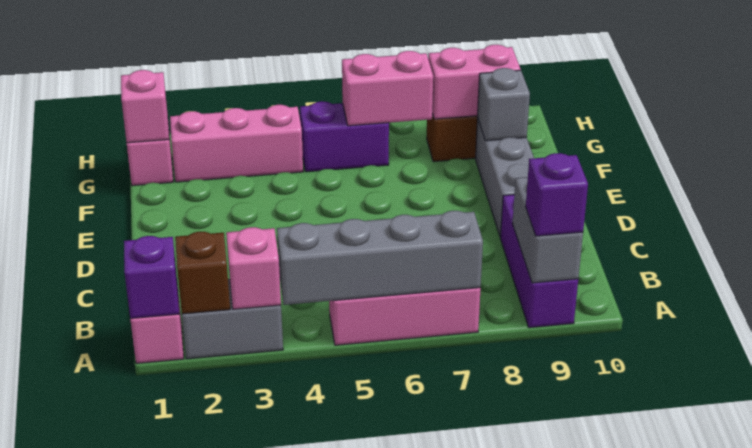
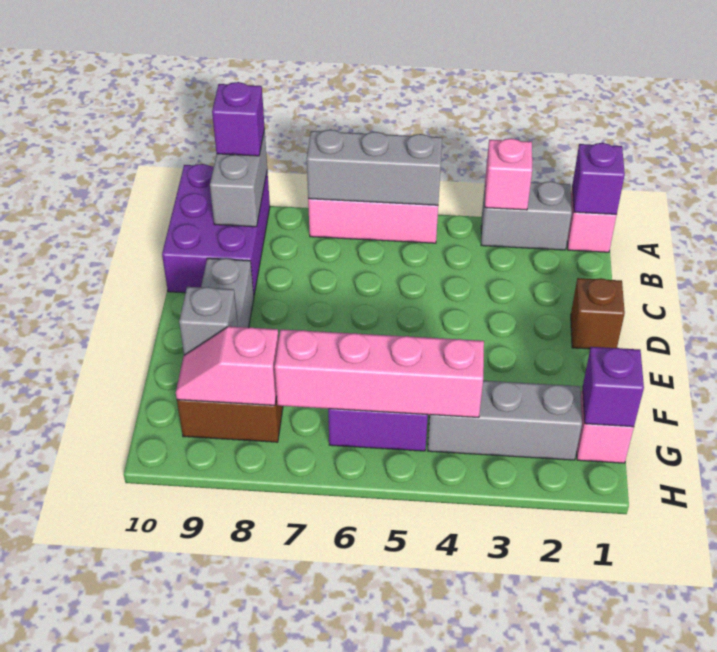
brown brick A2 level 2 -> brown brick D1 level 1
grey brick A4:A7 level 2 -> grey brick A5:A7 level 2
purple brick A9:C9 level 1 -> purple brick A9:C10 level 1
pink brick G1 level 2 -> purple brick G1 level 2
pink brick G2:G4 level 1 -> grey brick G2:G4 level 1
pink brick G6:G7 level 2 -> pink brick G4:G7 level 2
pink brick G8:G9 level 2 -> pink slope G8:G9 level 2 top 8

